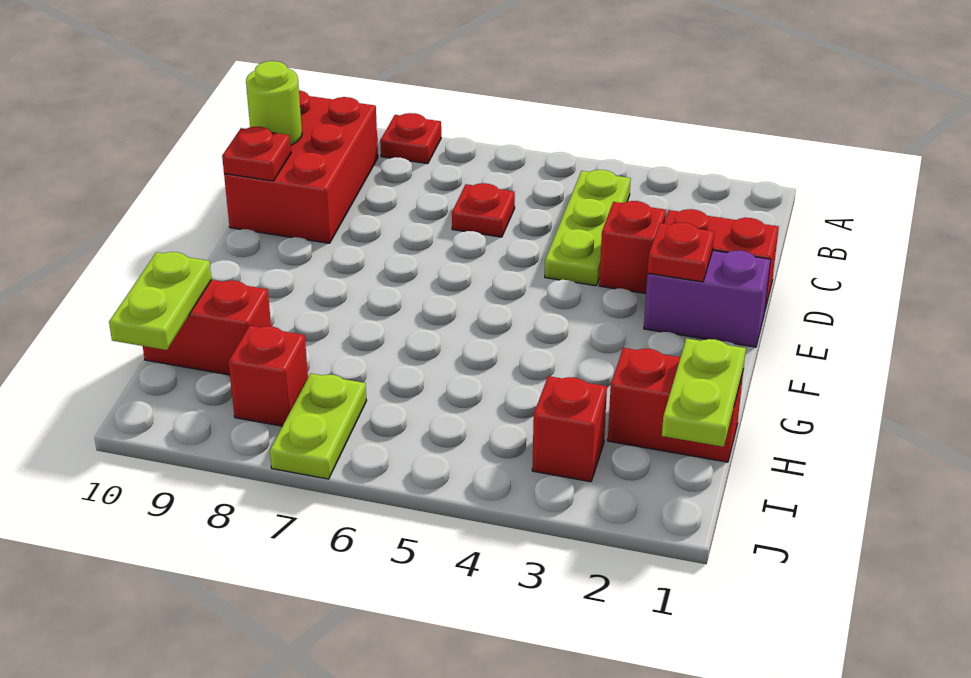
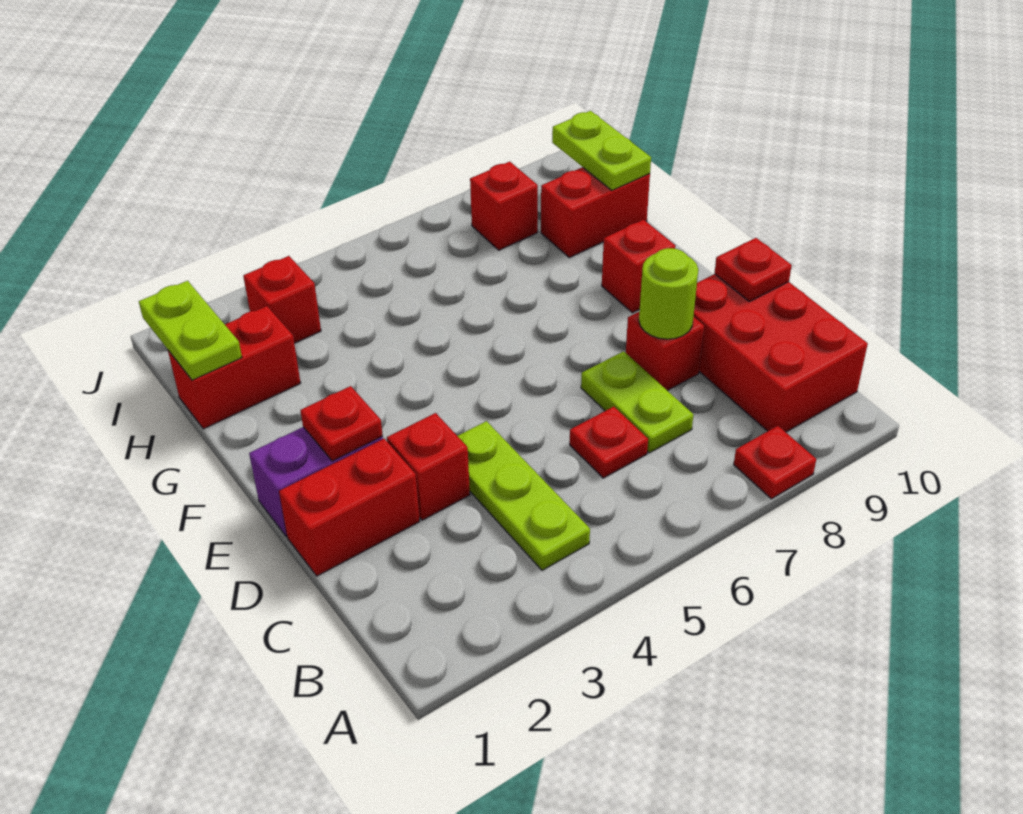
lime round brick C10 level 2 -> lime round brick D8 level 2
none -> red brick D8 level 1
none -> red brick F9 level 1
lime plate I7:J7 level 1 -> lime plate C7:D7 level 1

